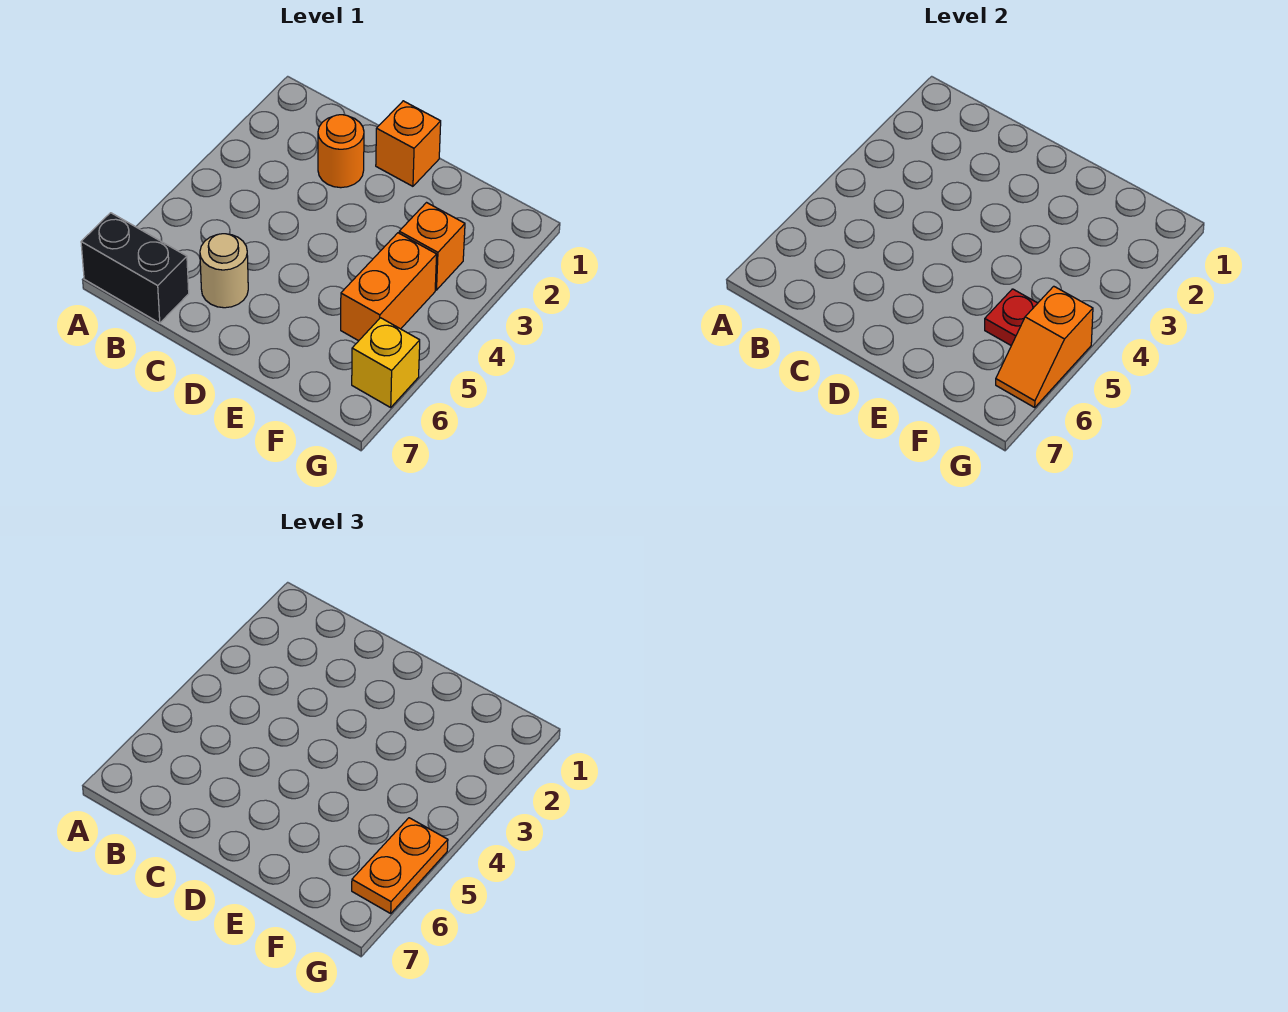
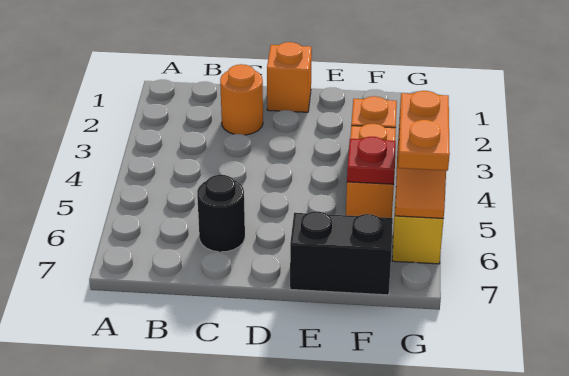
black brick A7:B7 level 1 -> black brick E7:F7 level 1
tan round brick C6 level 1 -> black round brick C6 level 1

